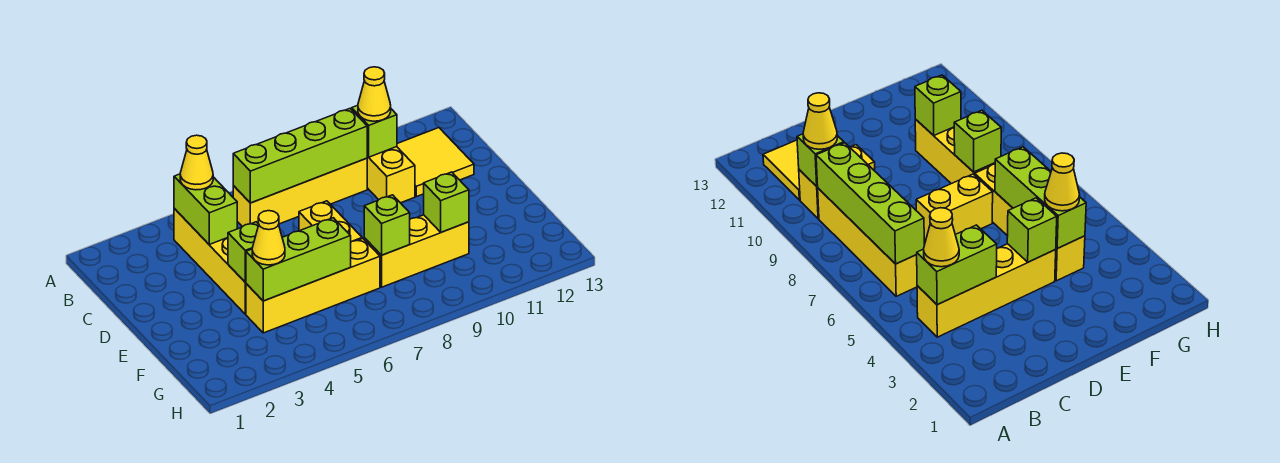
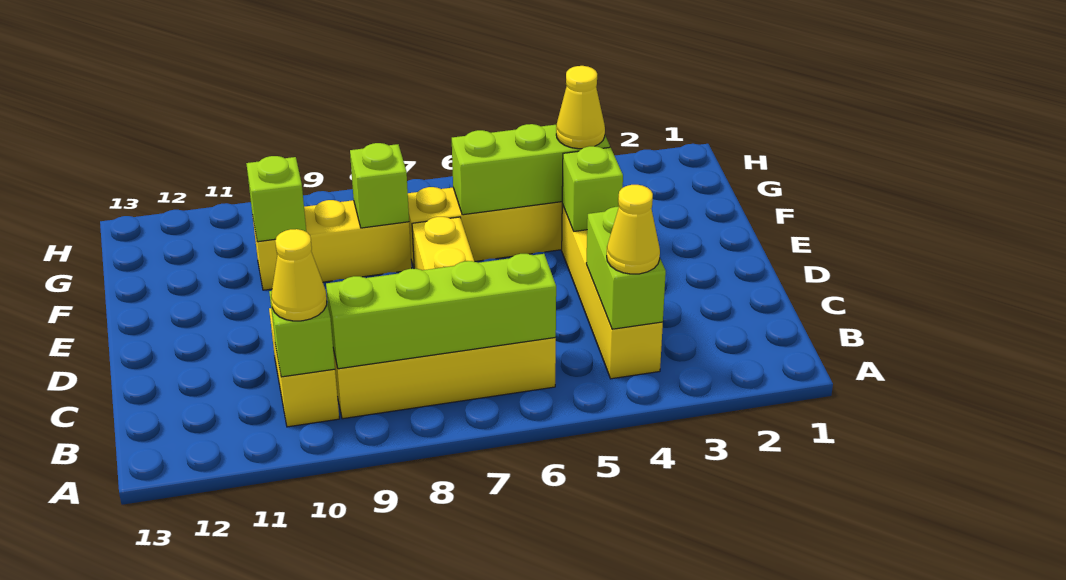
yellow tile B11:C12 level 1 -> none

